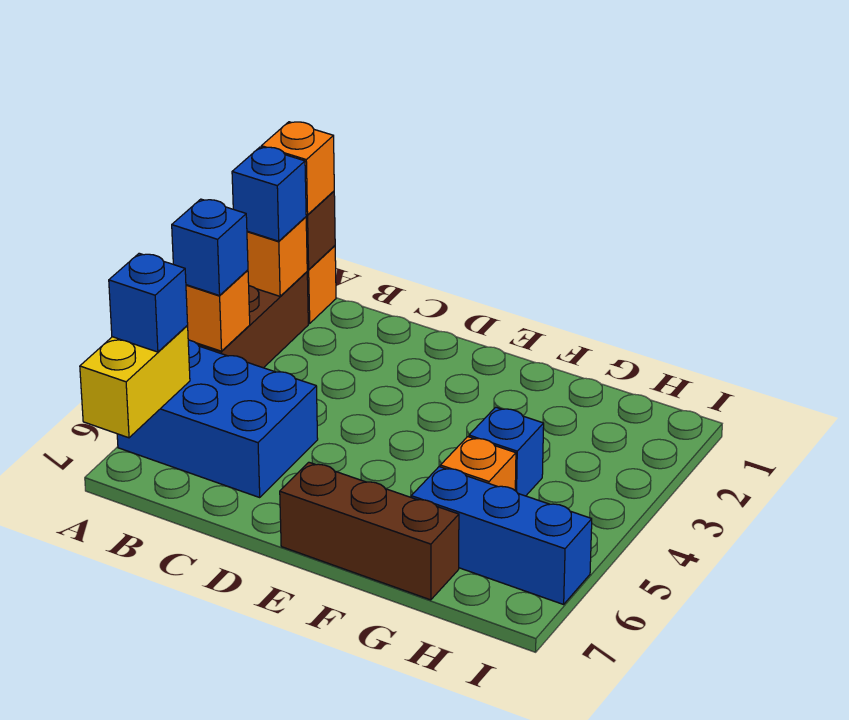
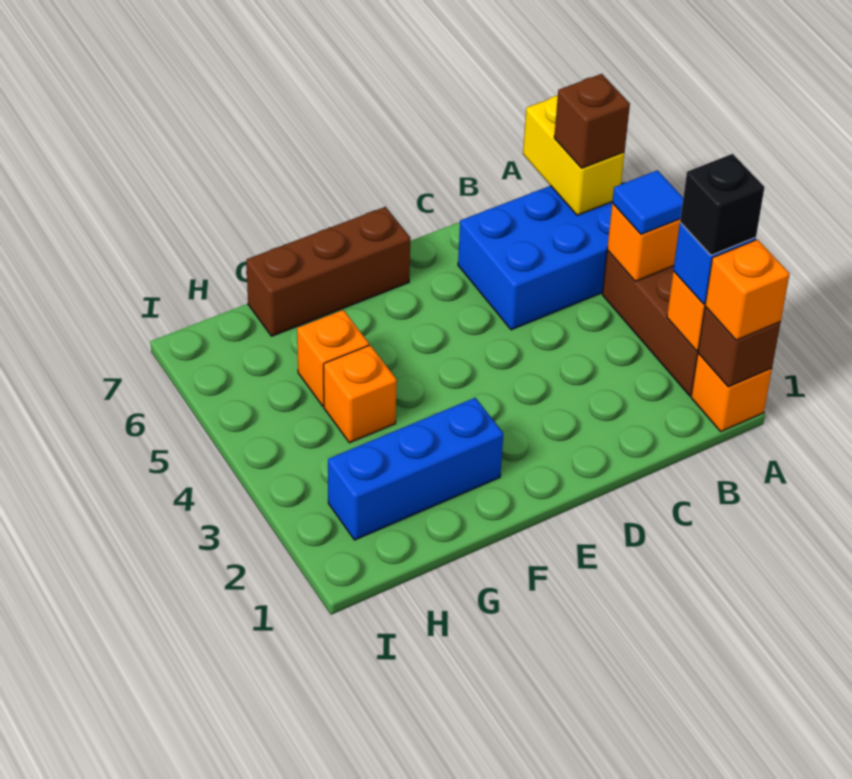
none -> black brick A2 level 4
blue brick A4 level 3 -> blue tile A4 level 3
blue brick A6 level 3 -> brown brick A6 level 3
blue brick G4 level 1 -> orange brick G4 level 1
blue brick G6:I6 level 1 -> blue brick F2:H2 level 1

